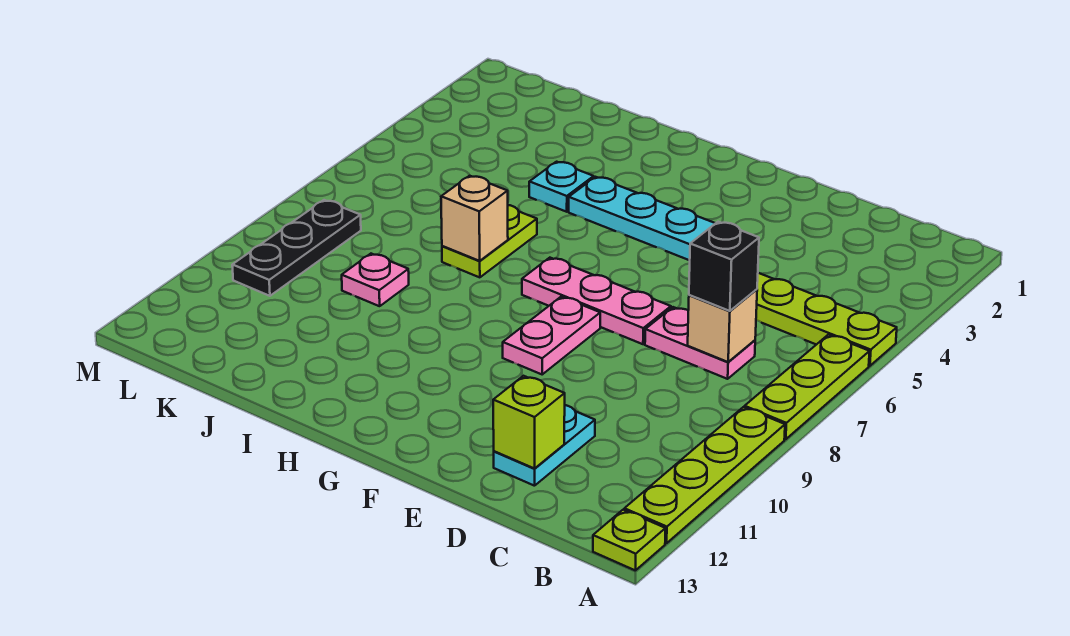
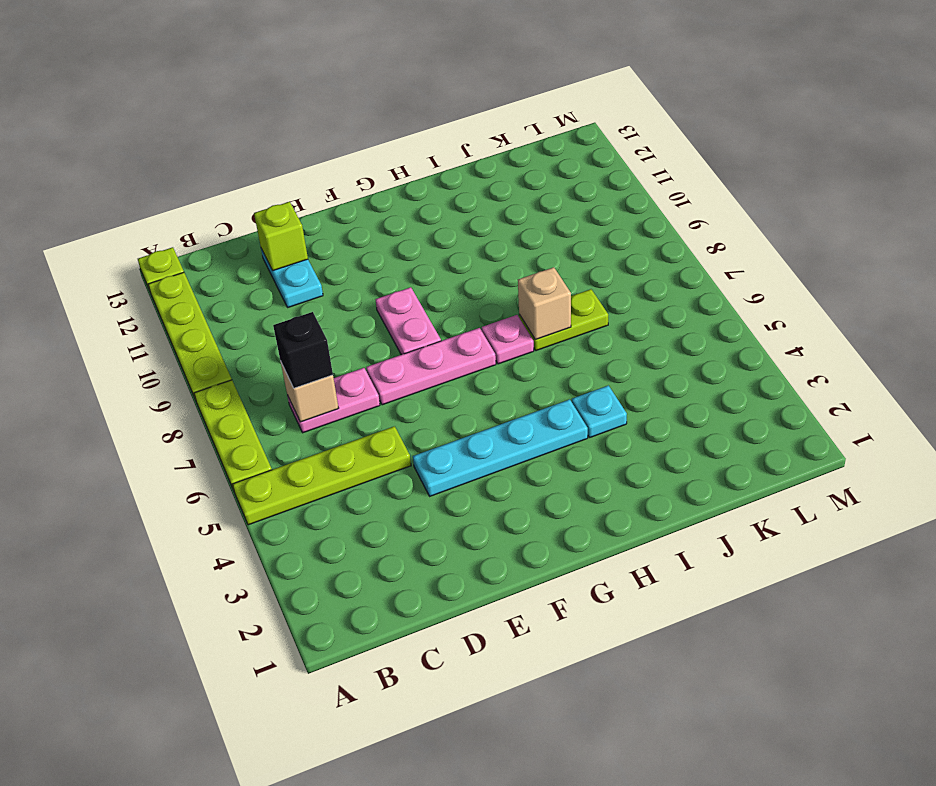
lime plate I6:I7 level 1 -> lime plate I7:J7 level 1
pink plate J9 level 1 -> pink plate H7 level 1
black plate L8:L10 level 1 -> none

